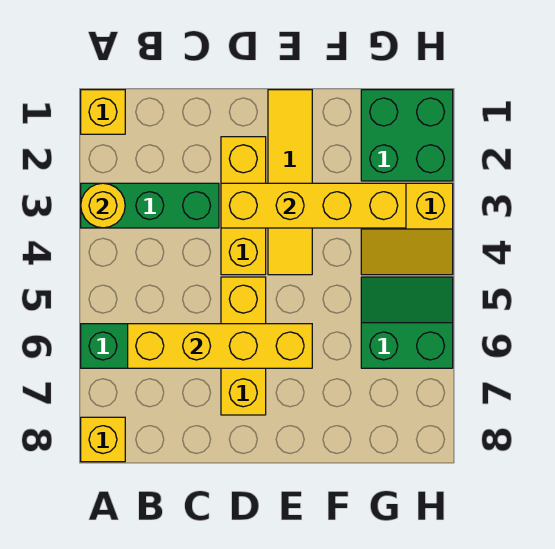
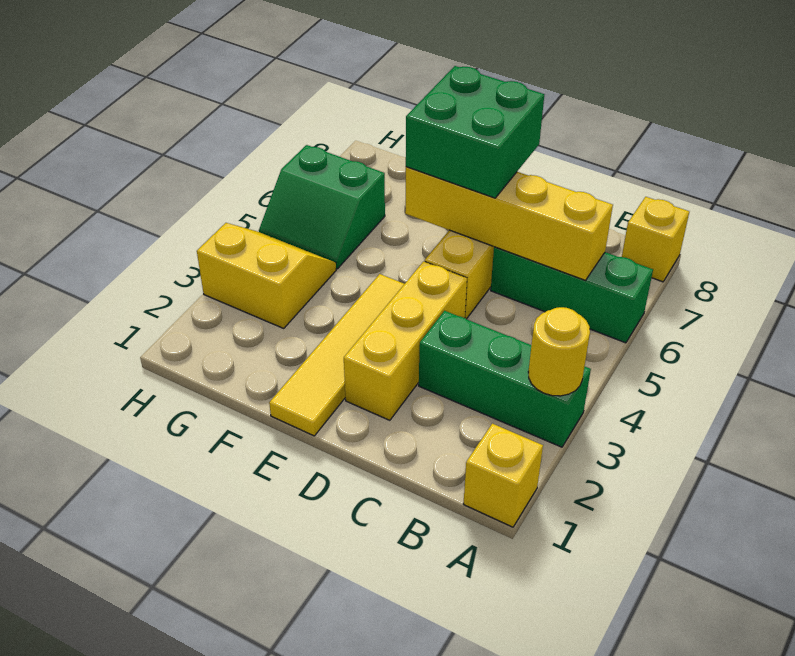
yellow brick D3:G3 level 2 -> none
green brick G1:H2 level 1 -> green brick D6:E7 level 3

